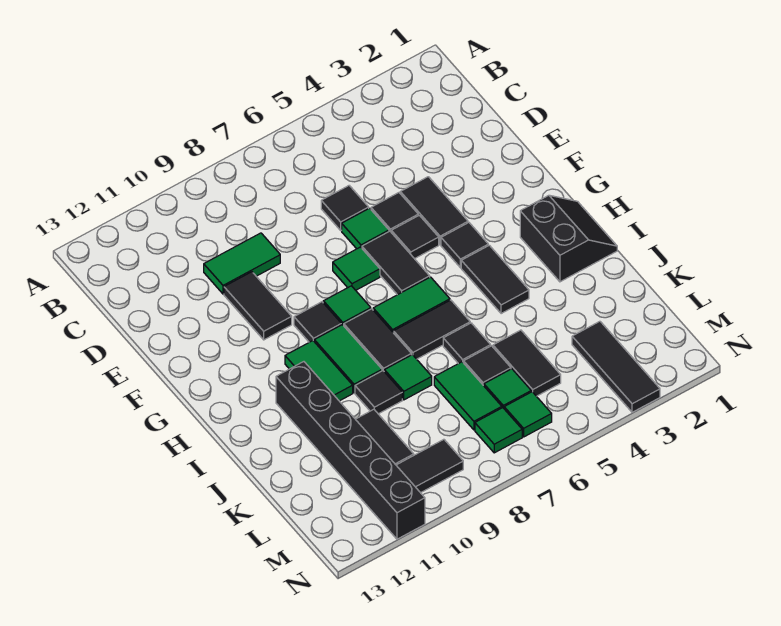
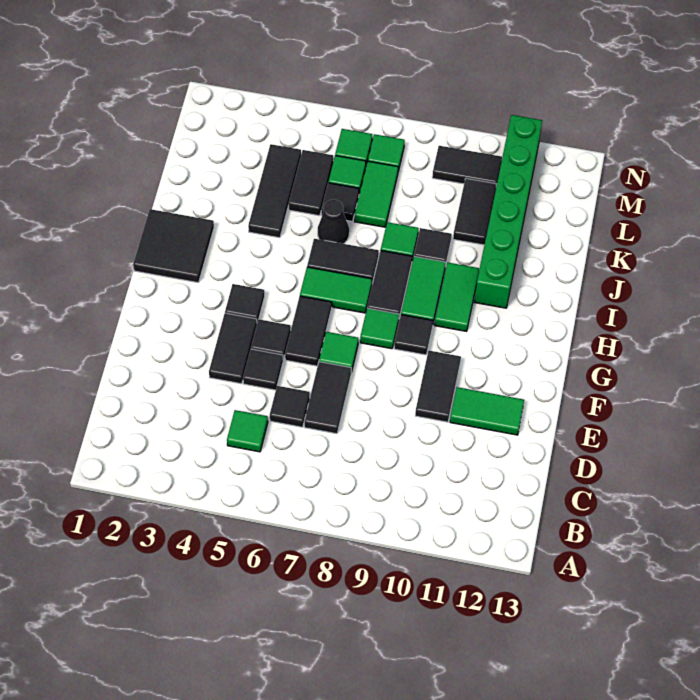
green tile D9:D10 level 1 -> green tile E11:E12 level 1
green tile E6 level 1 -> green tile C5 level 1
black slope H1:I2 level 1 top 2 -> black tile H1:I2 level 1
black tile H4:I4 level 1 -> black tile D7:E7 level 1
black brick I11:N11 level 1 -> green brick I11:N11 level 1
black tile J6 level 1 -> black cone J6 level 1
black tile L3:N3 level 1 -> black tile J4:L4 level 1

